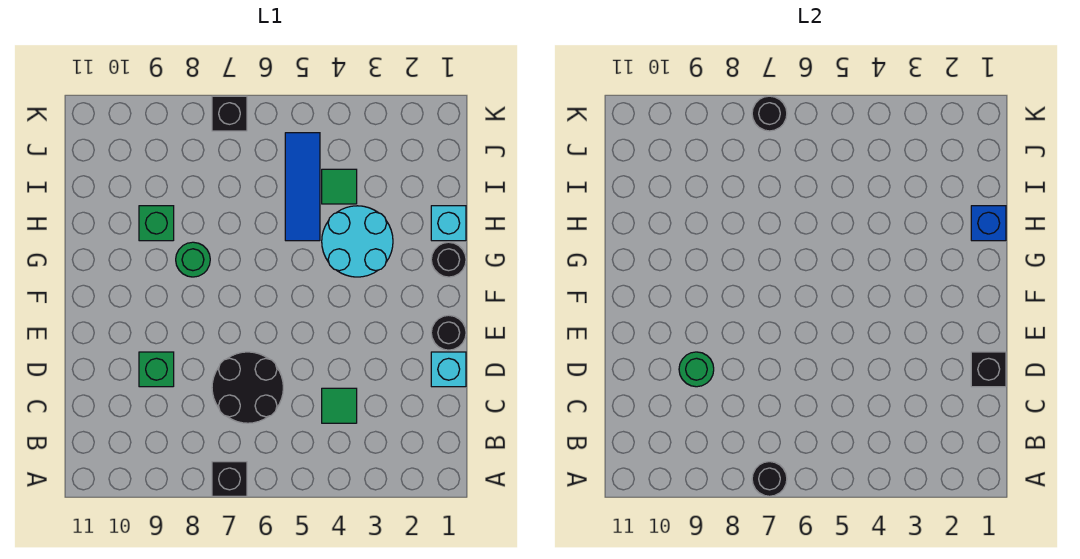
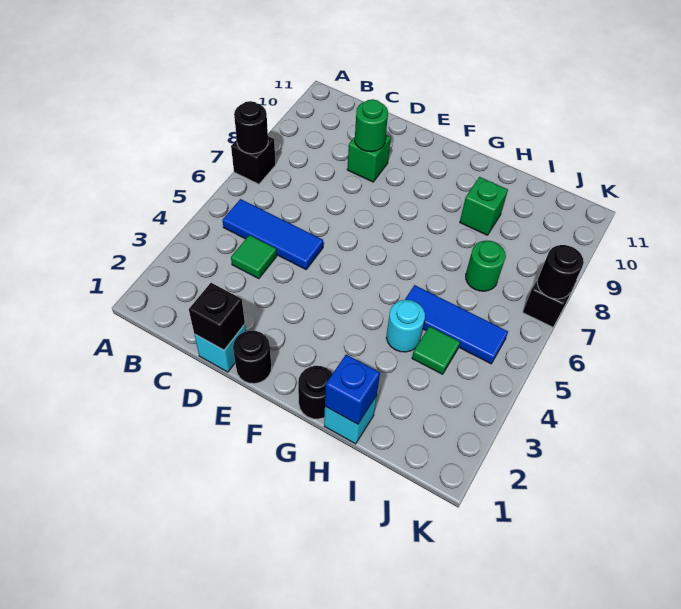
none -> blue tile B5:D5 level 1
black round brick C6:D7 level 1 -> none
cyan round brick G3:H4 level 1 -> cyan round brick H4 level 1
green round brick G8 level 1 -> green round brick I7 level 1

